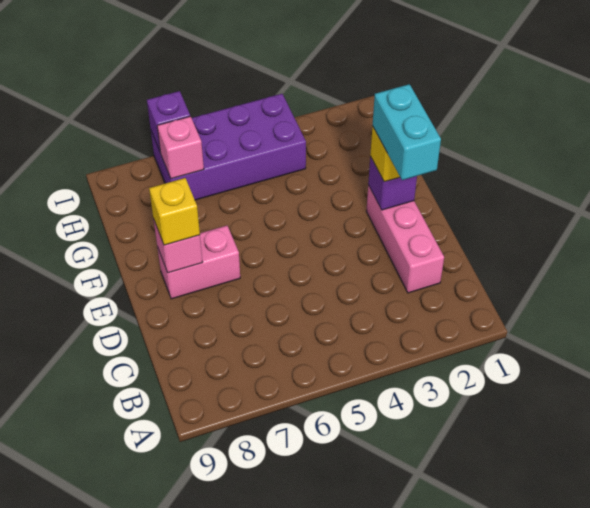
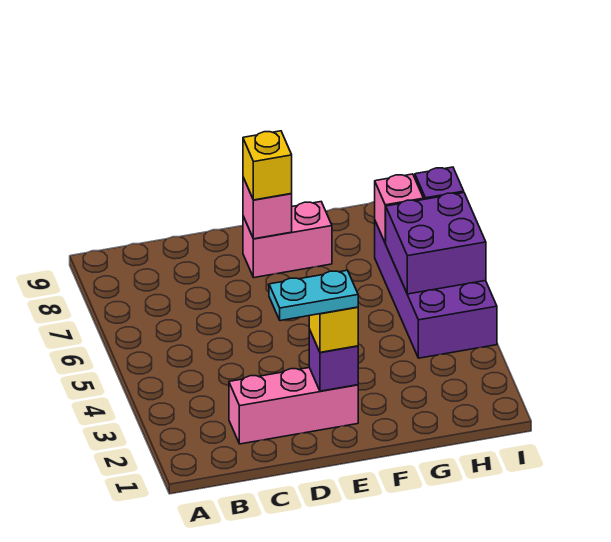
cyan brick D2:E2 level 4 -> cyan plate D2:E2 level 4
pink brick E7:E8 level 1 -> pink brick E8:F8 level 1
none -> purple brick H5:I6 level 2

